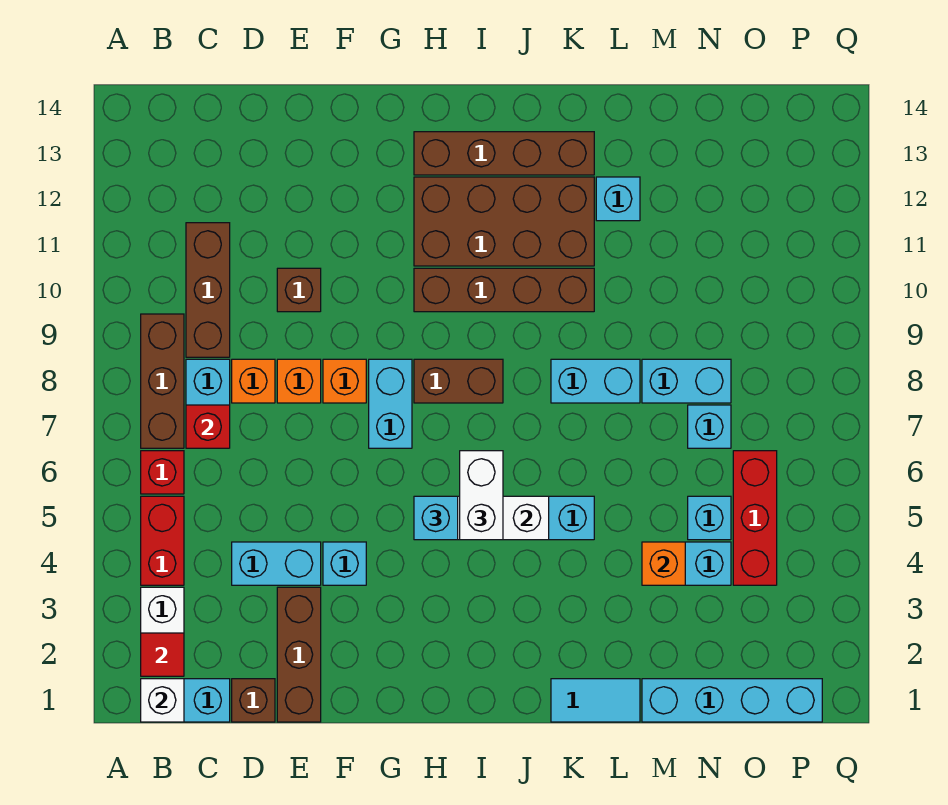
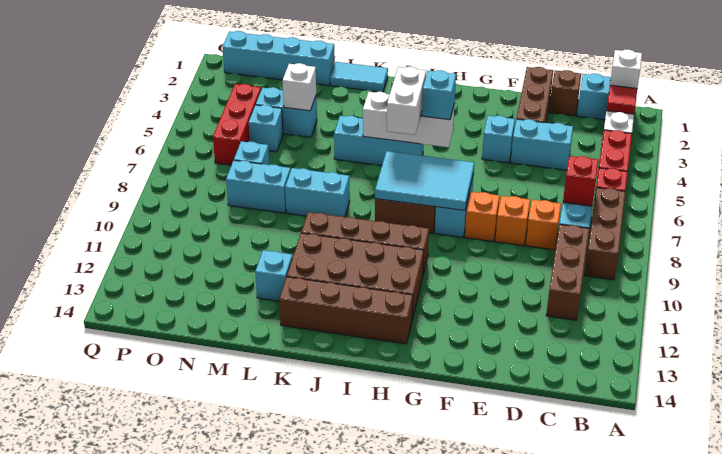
brown brick E10 level 1 -> none
none -> cyan tile G7:I8 level 2
orange brick M4 level 2 -> white brick M4 level 2

